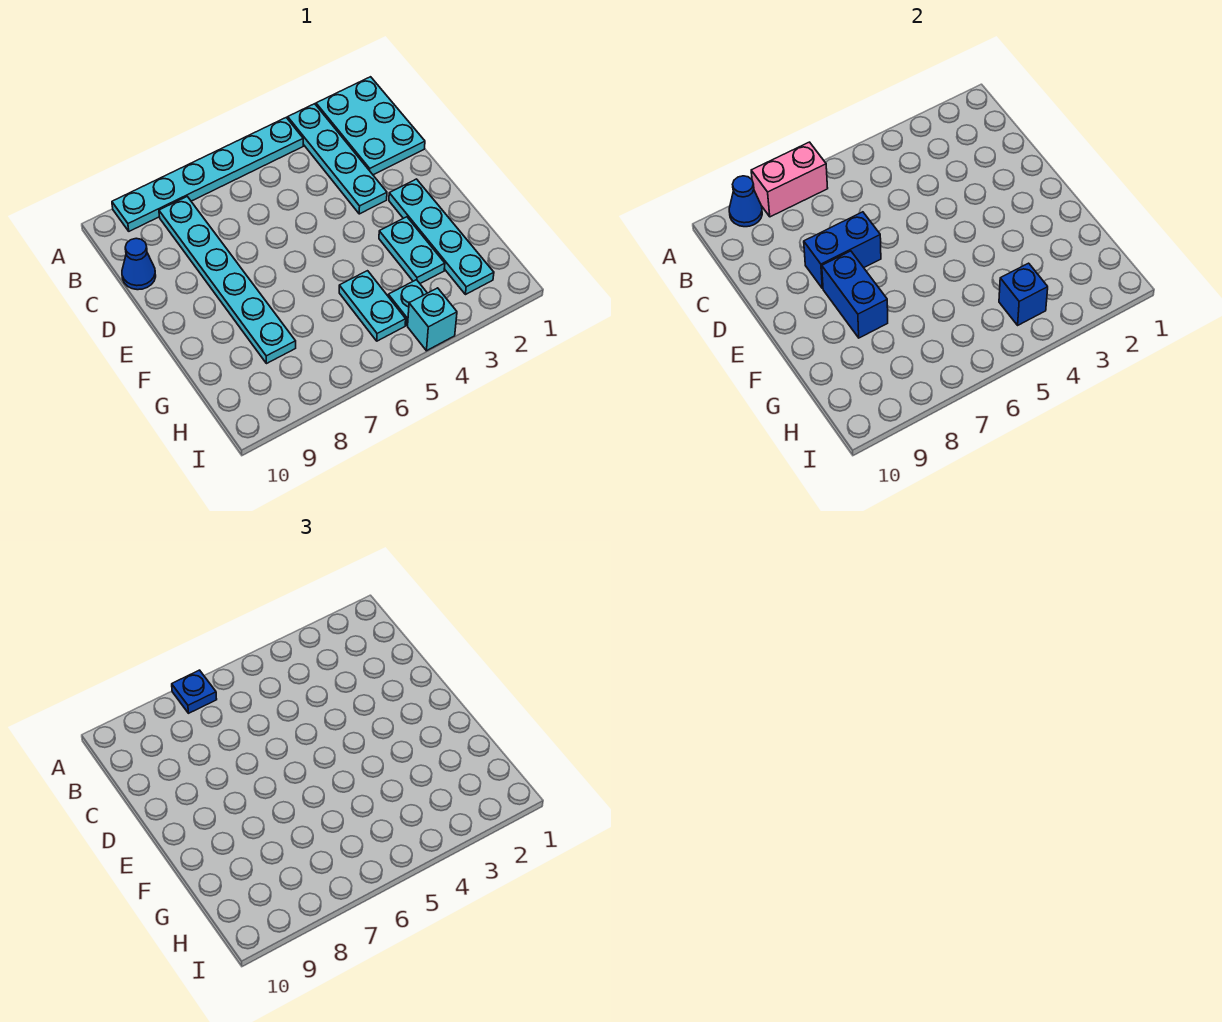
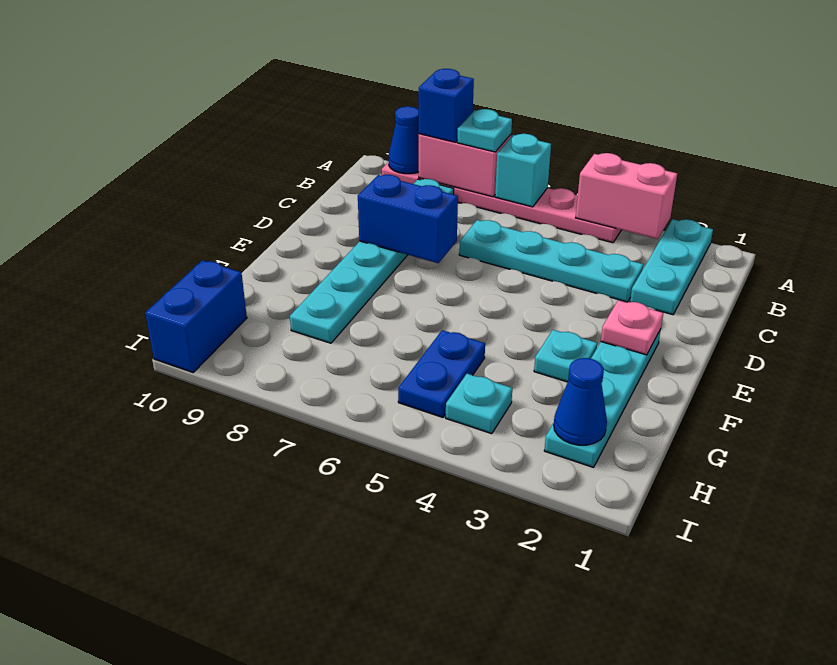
cyan plate A1:C2 level 1 -> cyan plate A2:C2 level 1
cyan plate A3:D3 level 1 -> cyan plate C3:C6 level 1
none -> pink brick A3:A4 level 2
cyan plate A4:A9 level 1 -> pink plate A4:A9 level 1
blue plate A7 level 3 -> cyan plate A7 level 3
blue cone C10 level 1 -> blue cone H2 level 2
none -> pink plate E2 level 2
blue brick E8:F8 level 2 -> blue brick H10:I10 level 1
cyan plate F3:G3 level 1 -> cyan plate F3 level 1
cyan plate G5:H5 level 1 -> blue plate G5:H5 level 1
blue brick H4 level 2 -> blue brick A8 level 3
cyan brick I4 level 1 -> cyan brick A6 level 2

